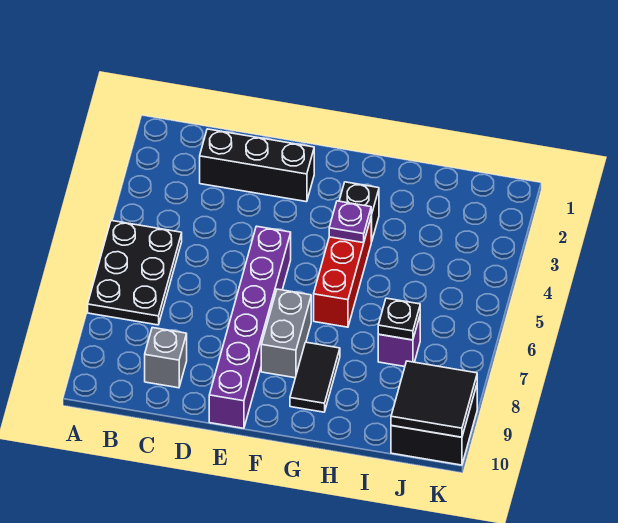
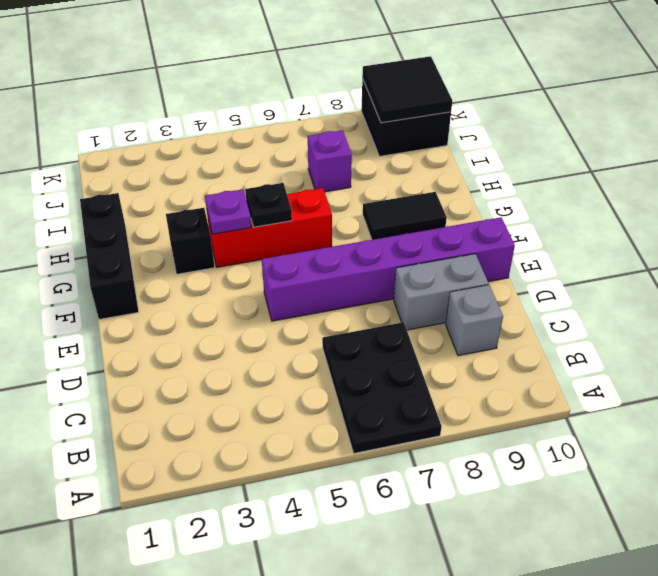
black plate A5:B7 level 1 -> black plate A6:C7 level 1
black brick C2:E2 level 1 -> black brick F1:H1 level 1
grey brick F7:F8 level 1 -> grey brick D8:D9 level 1
black plate I7 level 2 -> black plate G5 level 2

